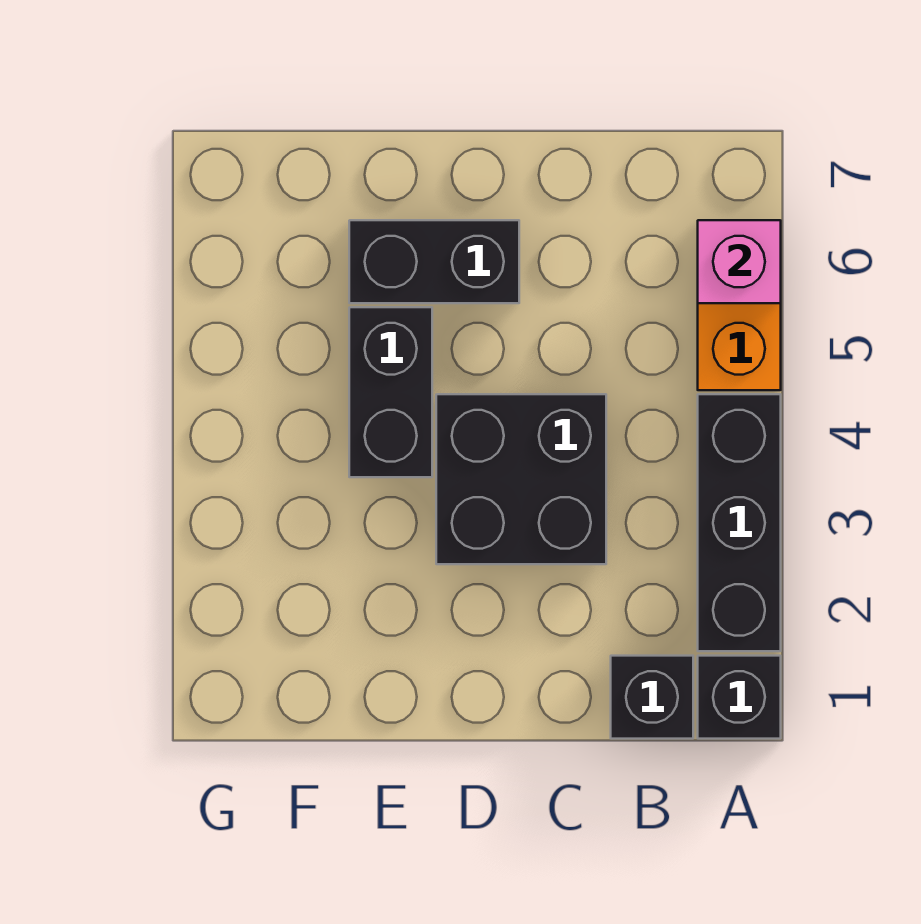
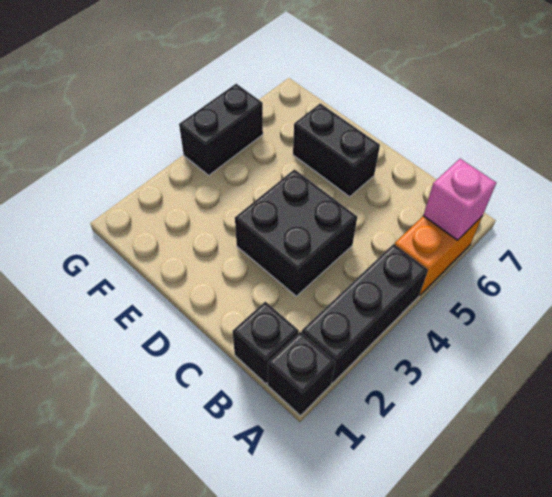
black brick E4:E5 level 1 -> black brick G4:G5 level 1

